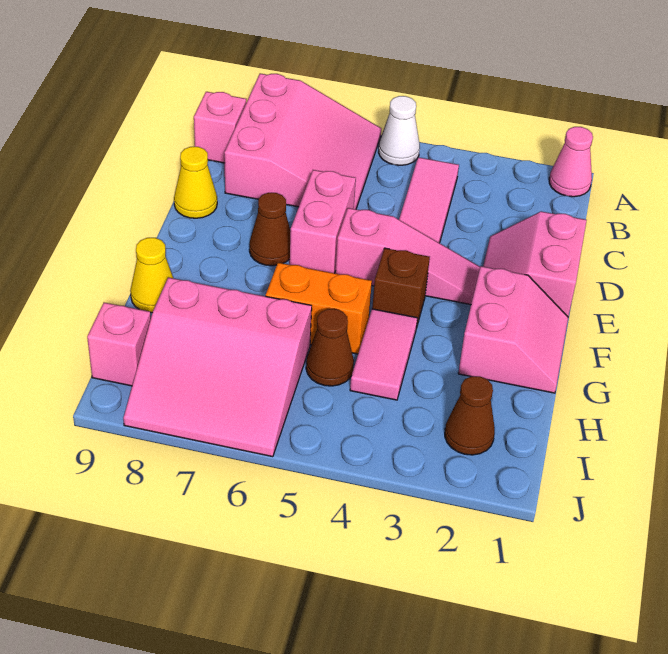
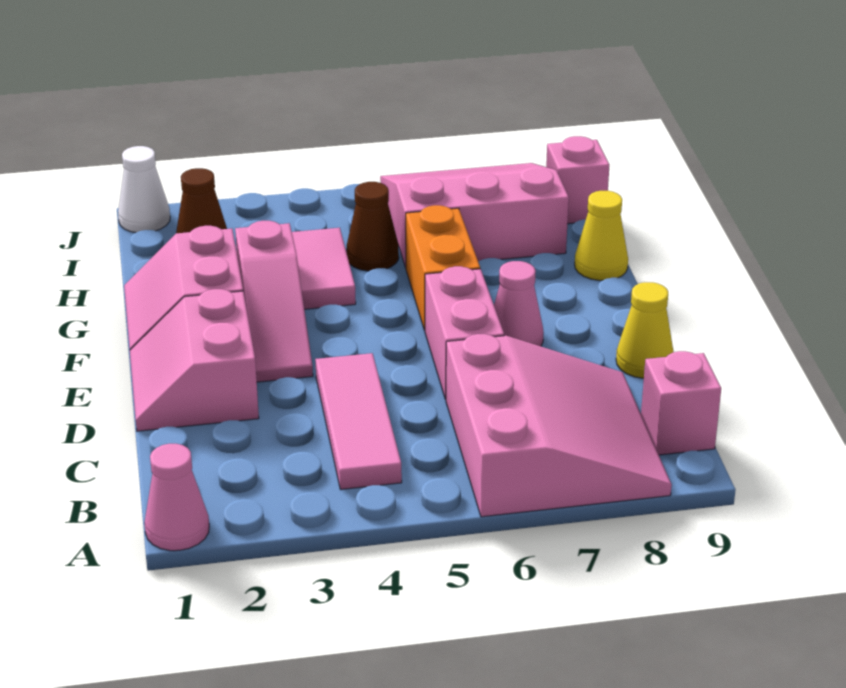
white cone A5 level 1 -> white cone J1 level 1
pink slope A6:C8 level 1 top 8 -> pink slope A6:C8 level 1 top 6
pink slope D1:E2 level 1 top 1 -> pink slope D1:E2 level 1 top 2
pink slope E3:E5 level 1 top 5 -> pink slope E3:G3 level 1 top G
brown cone E7 level 1 -> pink cone E7 level 1
brown brick F4 level 1 -> none
orange brick G5:G6 level 1 -> orange brick F6:G6 level 1

